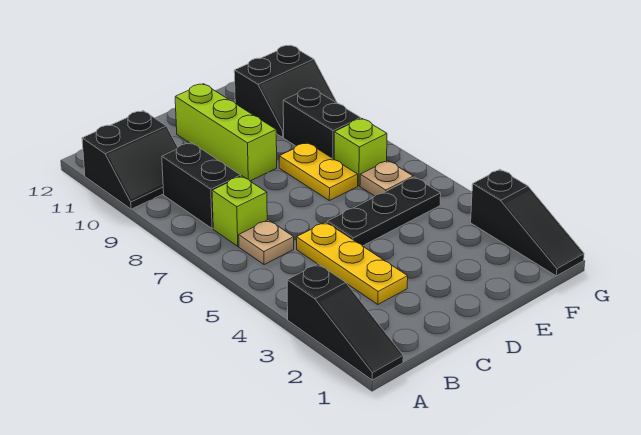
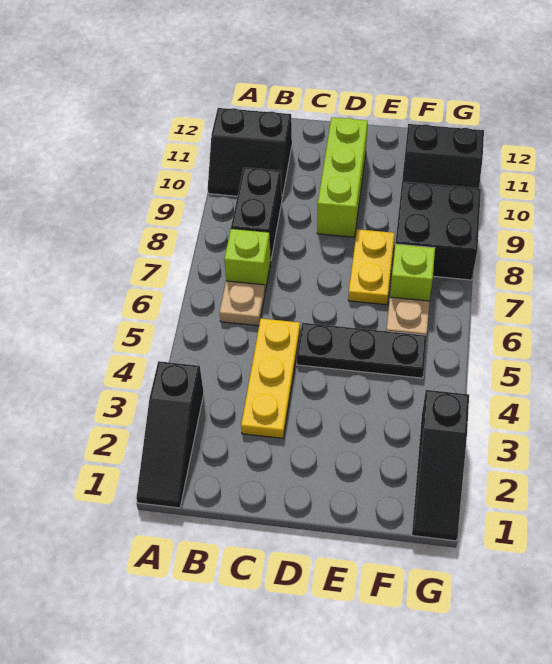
black brick F8:F9 level 1 -> black brick F8:G9 level 1

